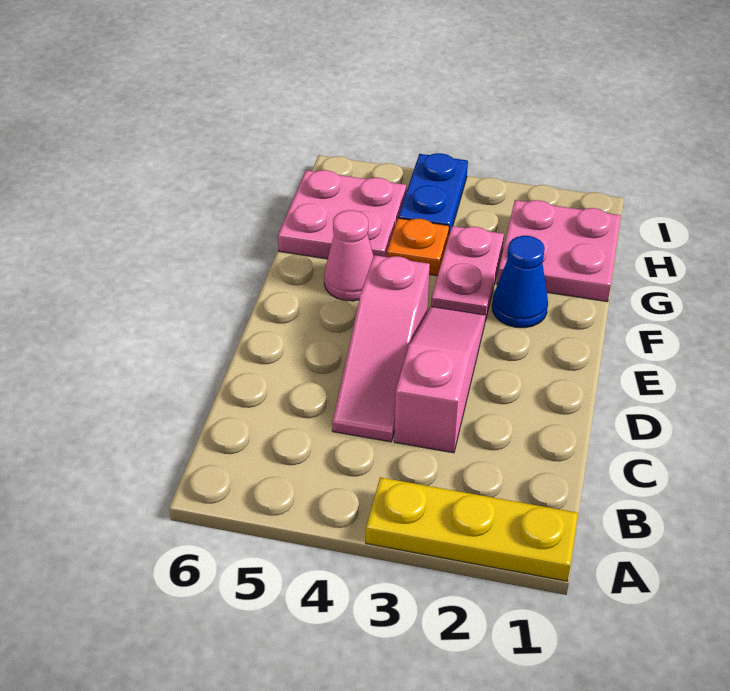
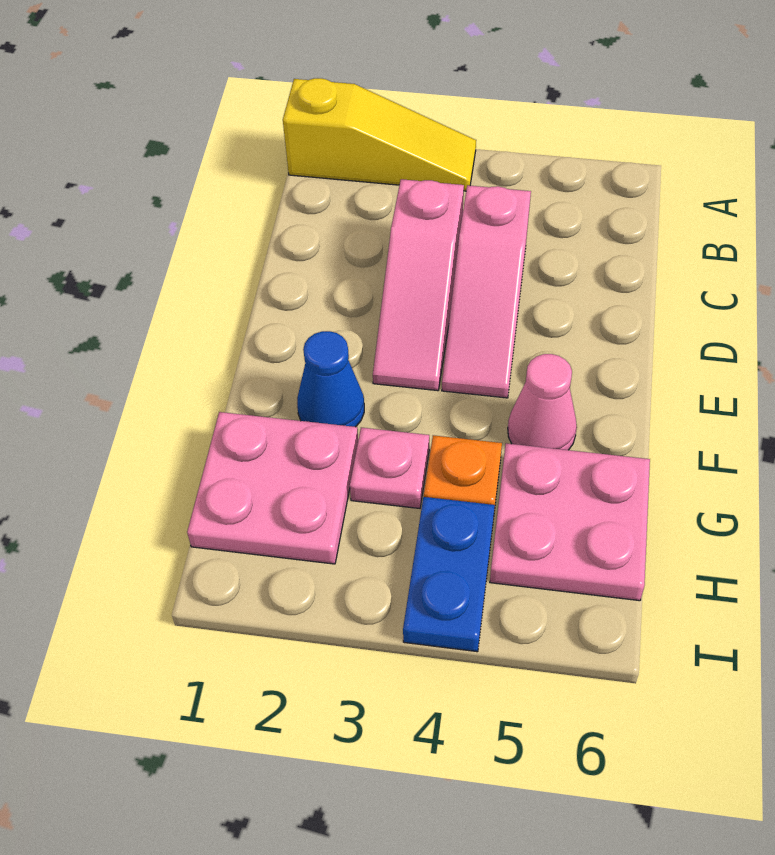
yellow plate A1:A3 level 1 -> yellow slope A1:A3 level 1 top 1
pink slope C4:E4 level 1 top E -> pink slope C4:E4 level 1 top C
pink plate F3:G3 level 1 -> pink plate G3 level 1

